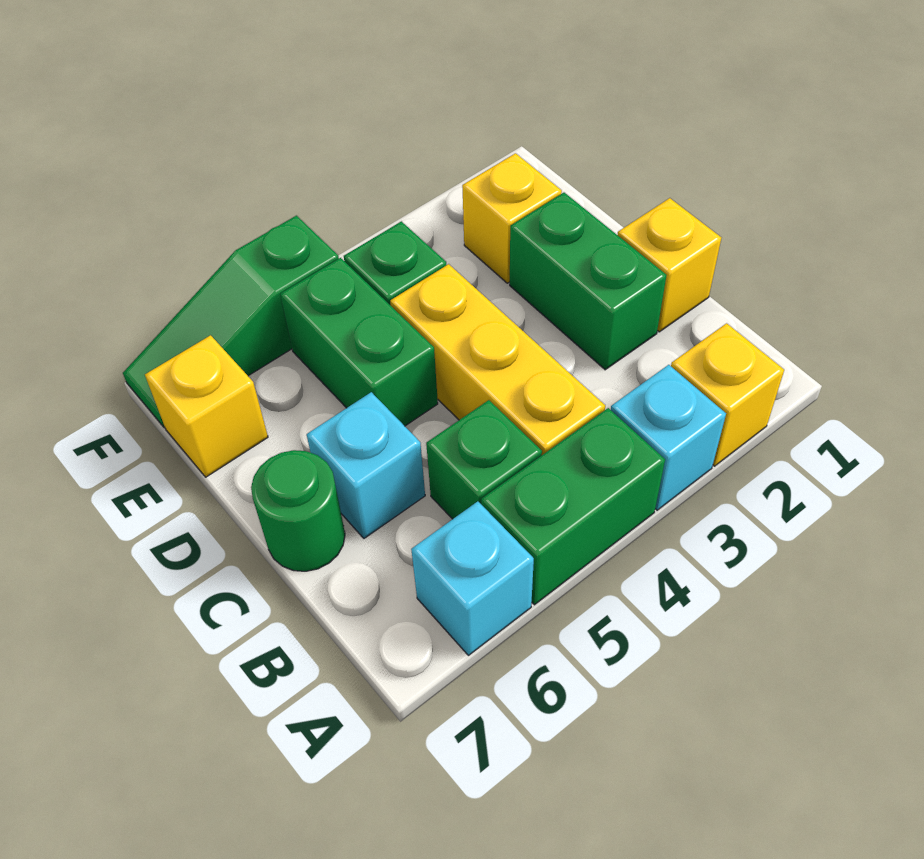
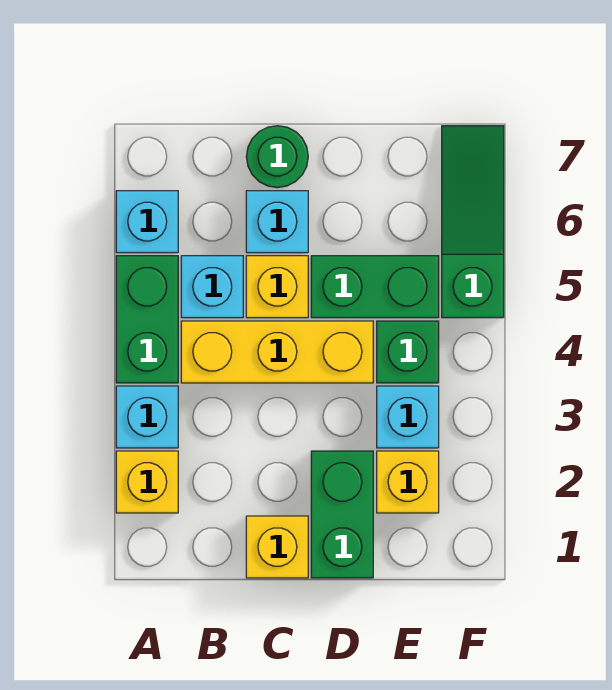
green brick B5 level 1 -> cyan brick B5 level 1
green brick C2:D2 level 1 -> green brick D1:D2 level 1
none -> cyan brick E3 level 1
yellow brick E7 level 1 -> yellow brick C5 level 1

